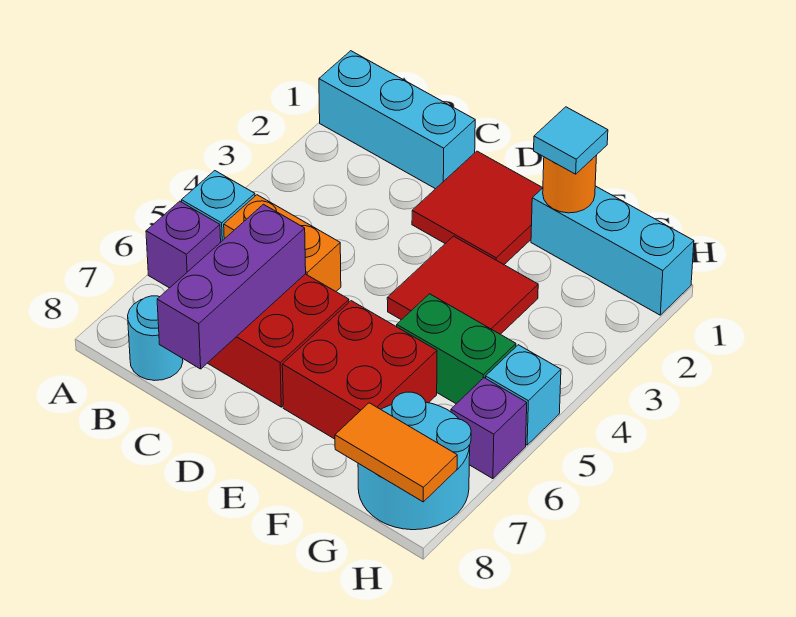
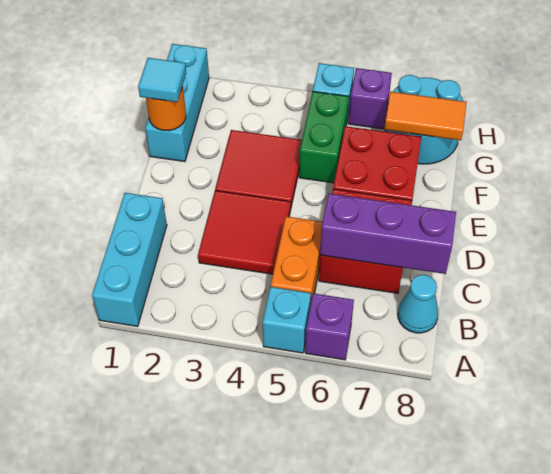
cyan round brick B8 level 1 -> cyan cone B8 level 1
red tile D1:E2 level 1 -> red tile C3:D4 level 1
orange tile G8:H8 level 2 -> orange tile G7:G8 level 2

